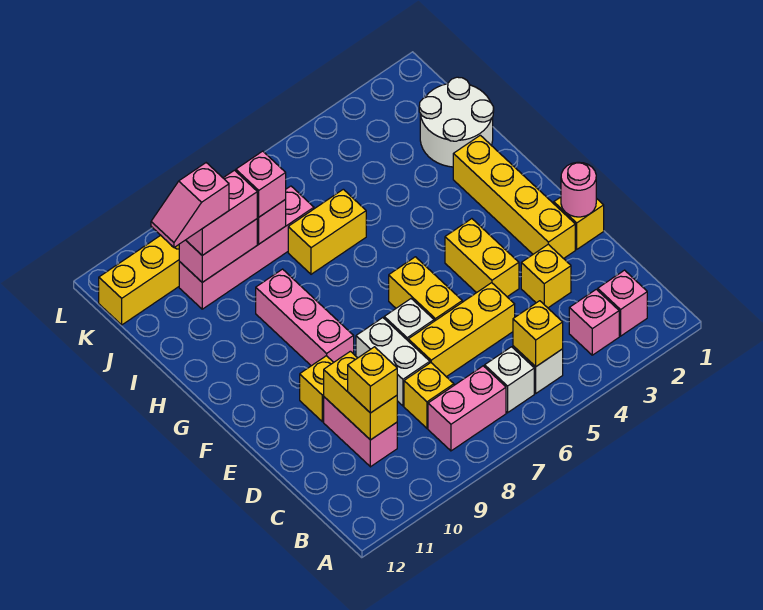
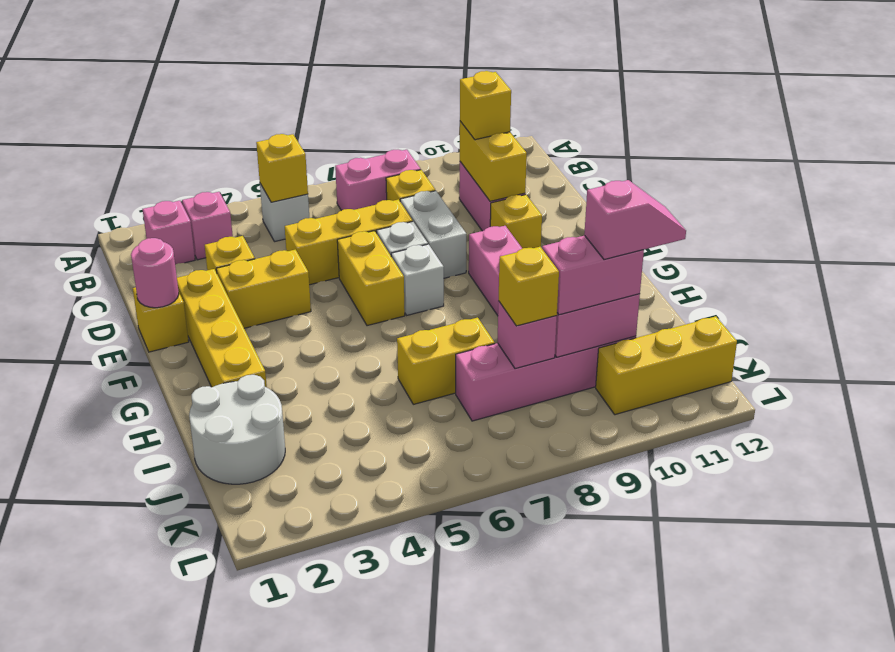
white brick B6 level 1 -> white brick F7 level 1
yellow brick E4:F4 level 1 -> yellow brick E3:E4 level 1
pink brick J8 level 3 -> yellow brick J8 level 3

